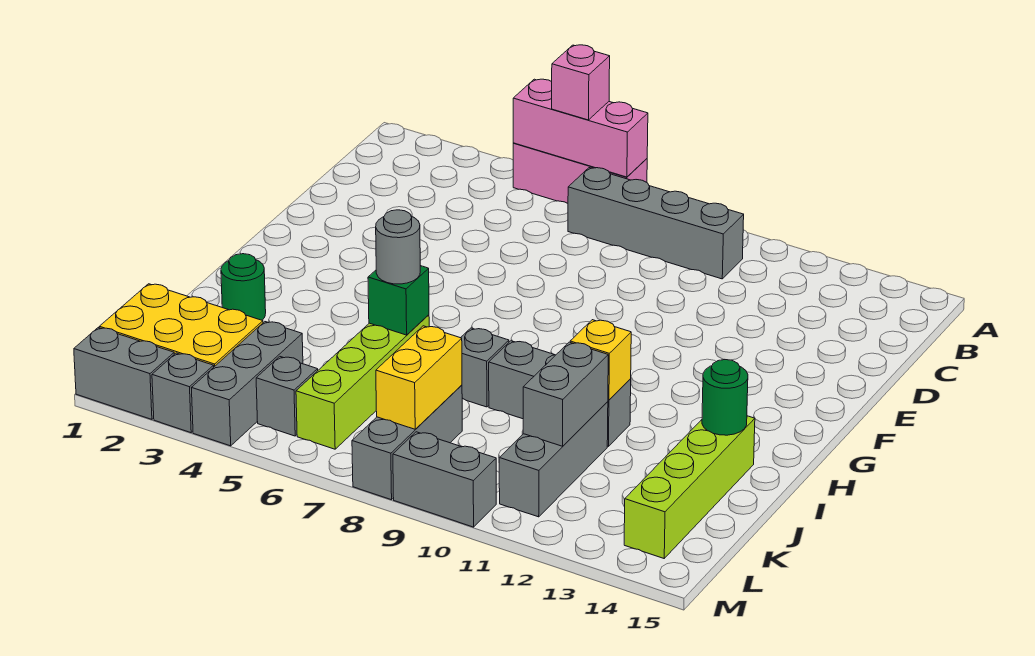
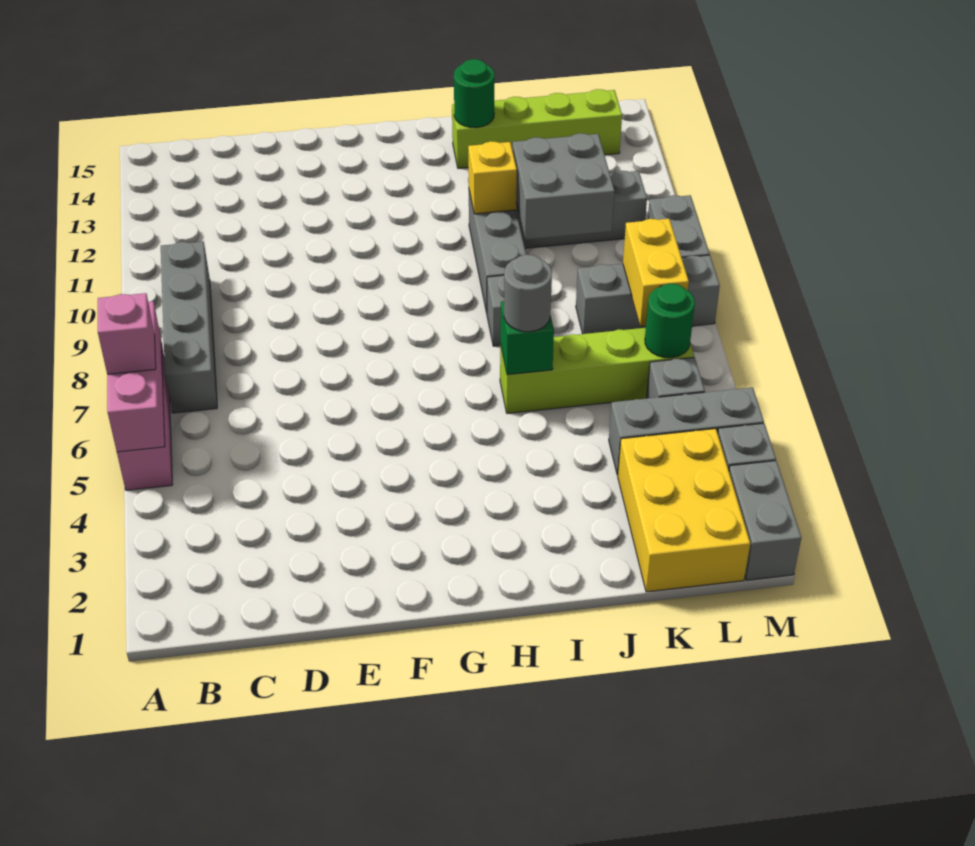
green round brick I2 level 1 -> green round brick L6 level 2
grey brick J11:K11 level 2 -> grey brick J10:K11 level 2
yellow brick K8:L8 level 2 -> yellow brick L7:L8 level 2

